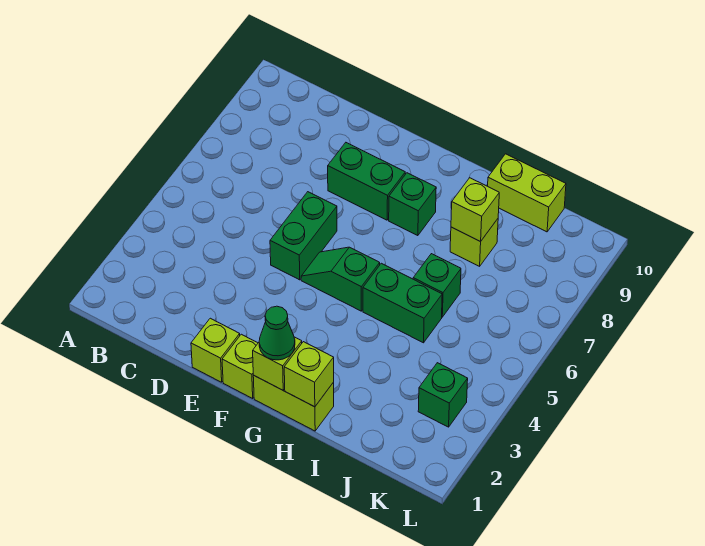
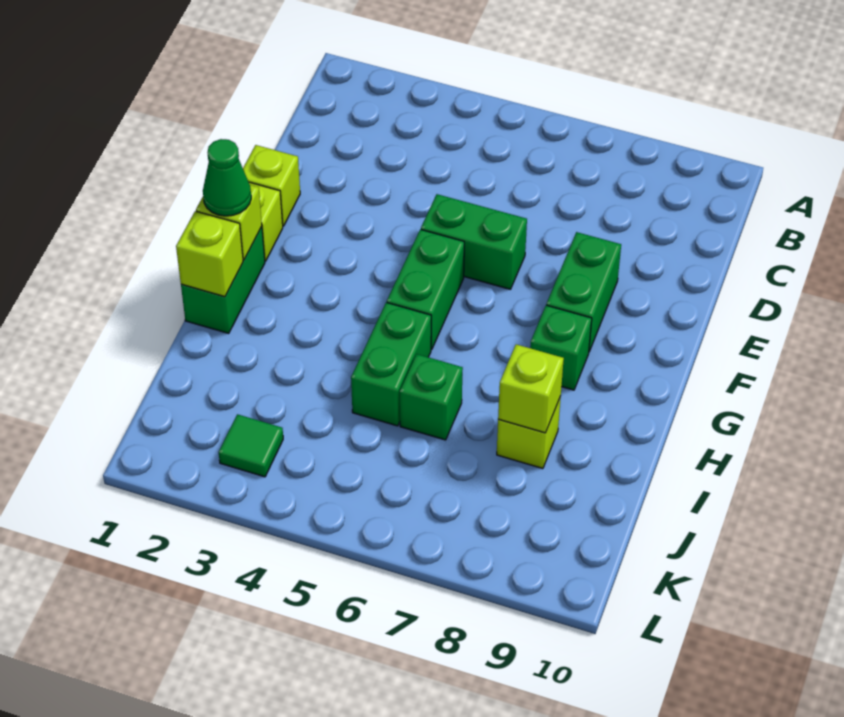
green slope F5:G5 level 1 top G -> green brick F5:G5 level 1
lime brick G1:H1 level 1 -> green brick G1:H1 level 1
lime brick I10:J10 level 1 -> none
green brick K3 level 1 -> green tile K3 level 1

